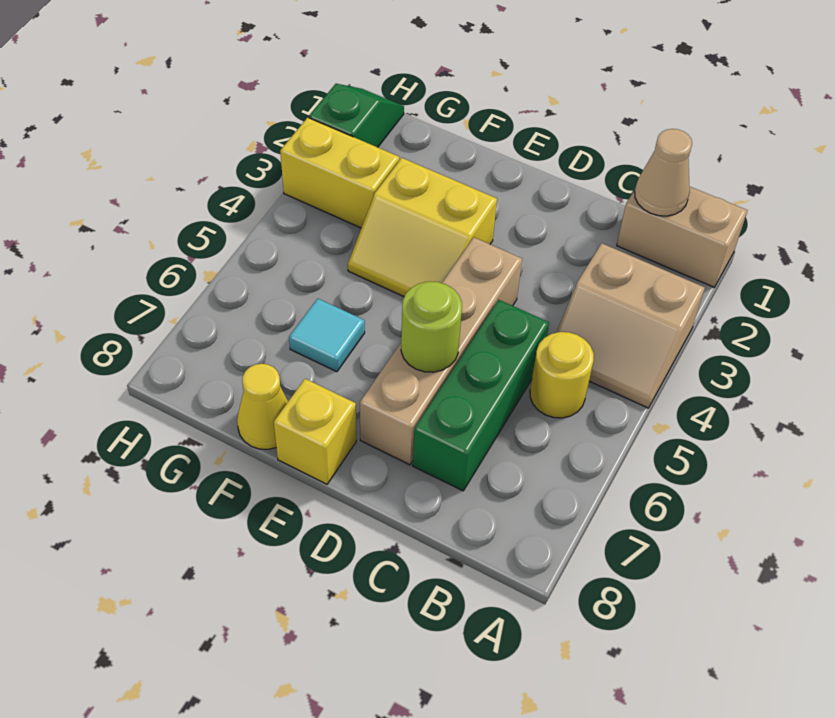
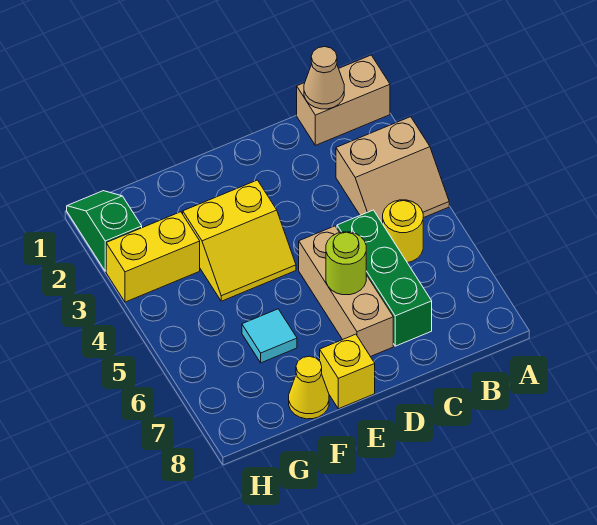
tan brick D4:D7 level 1 -> tan brick D5:D7 level 1

